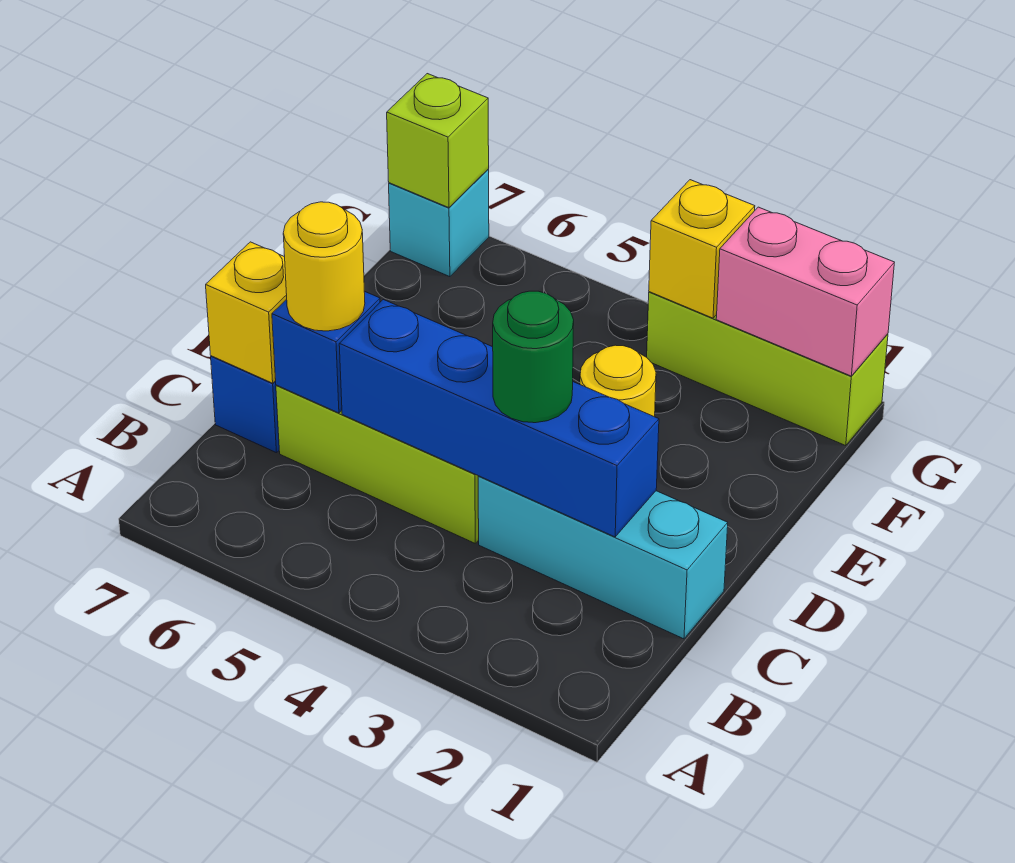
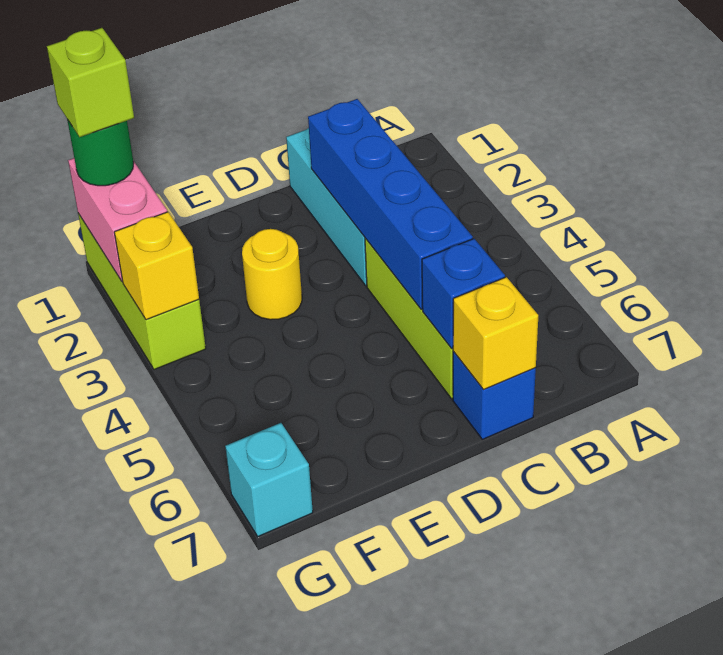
green round brick C3 level 3 -> green round brick G1 level 3
yellow round brick C6 level 3 -> none
lime brick G7 level 2 -> lime brick G1 level 4

